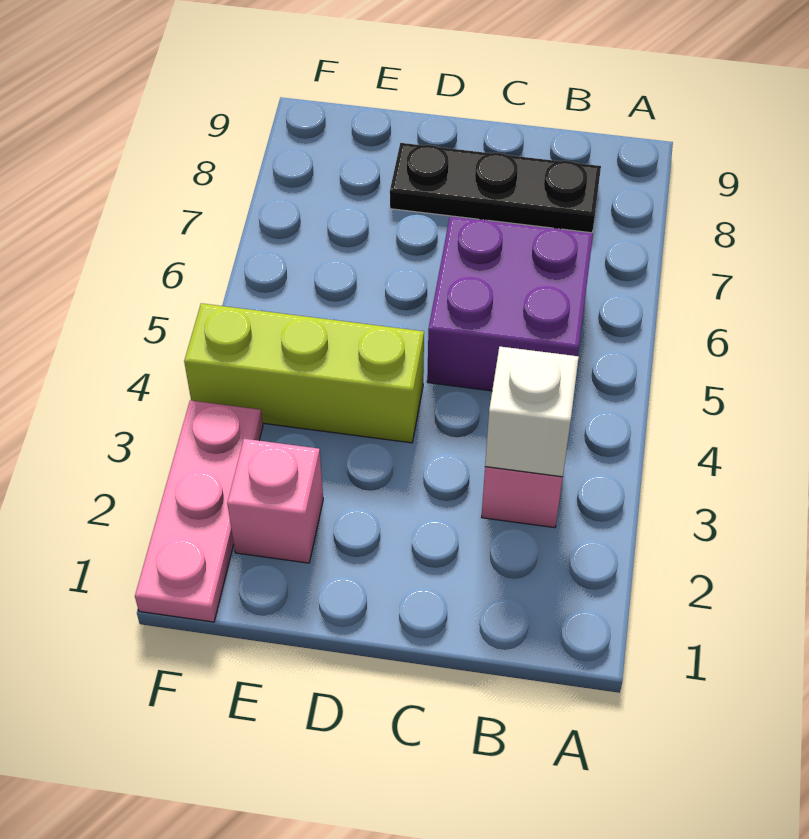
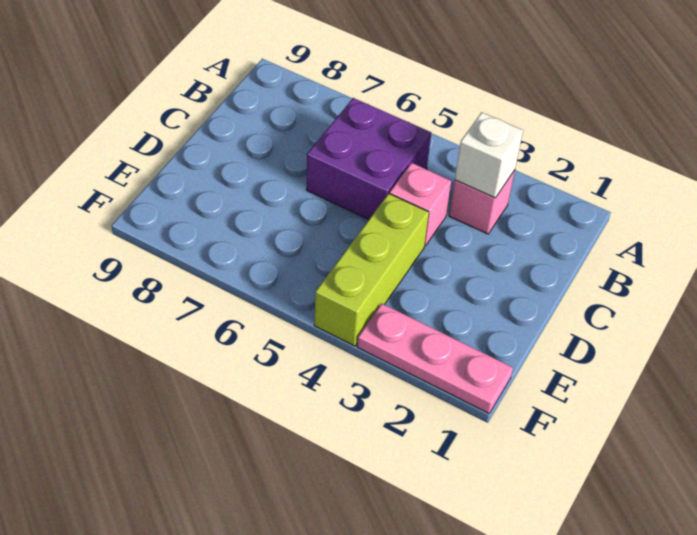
black plate B8:D8 level 1 -> none
pink brick E2 level 1 -> pink brick C4 level 1

